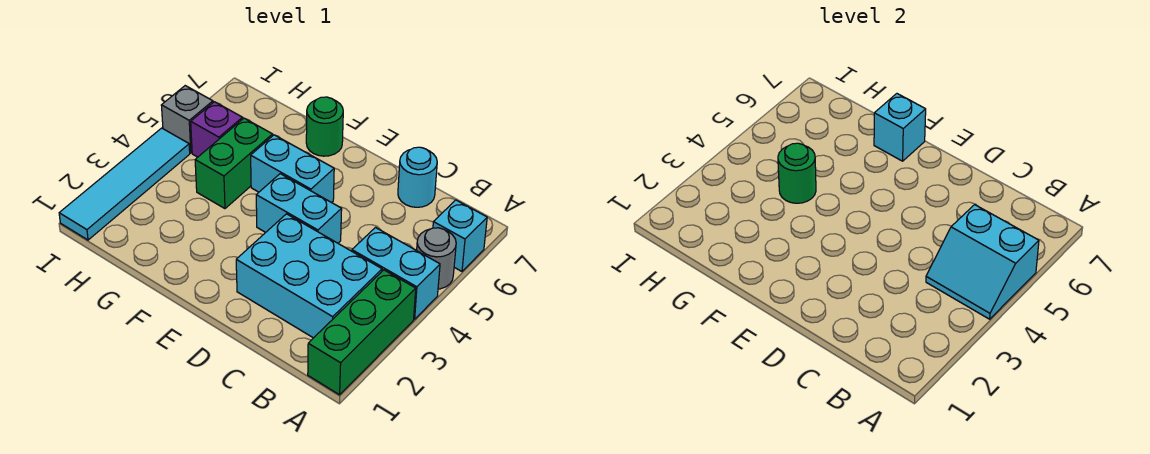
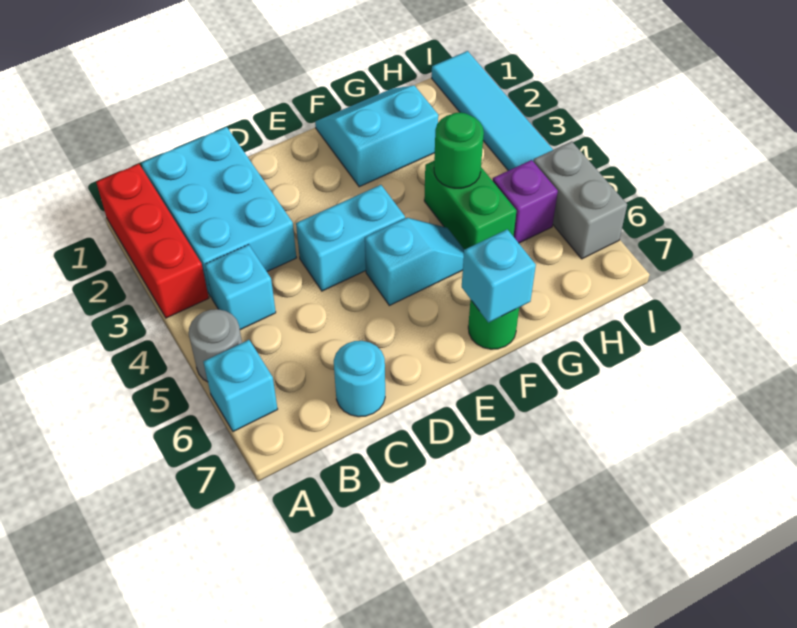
green brick A1:A3 level 1 -> red brick A1:A3 level 1
cyan brick A4:B4 level 1 -> cyan brick B4 level 1
cyan slope A4:B5 level 2 top 5 -> cyan slope F1:G2 level 1 top 2
cyan brick B2:D3 level 1 -> cyan brick B1:C3 level 1
cyan brick E5:F5 level 1 -> cyan slope E5:F5 level 1 top E
grey brick I5 level 1 -> grey brick I5:I6 level 1

